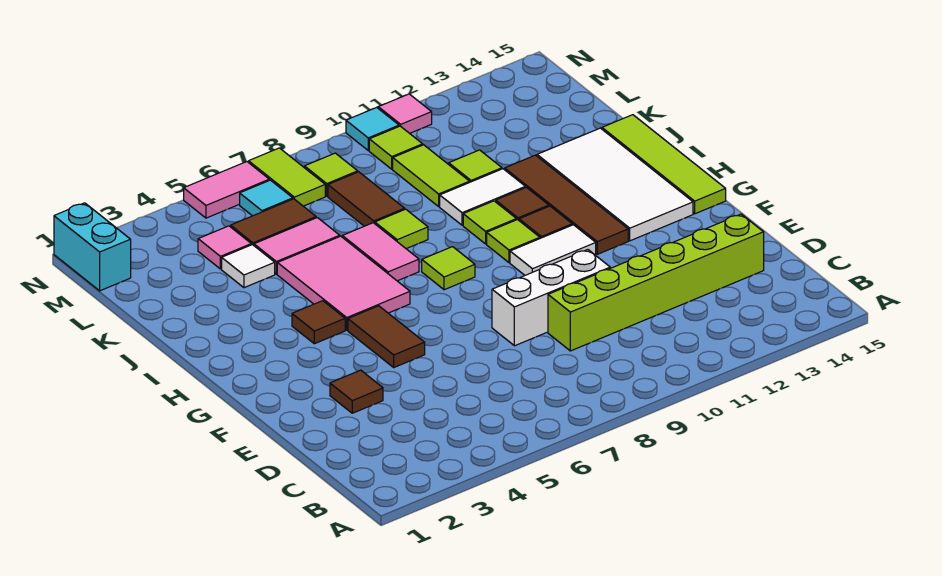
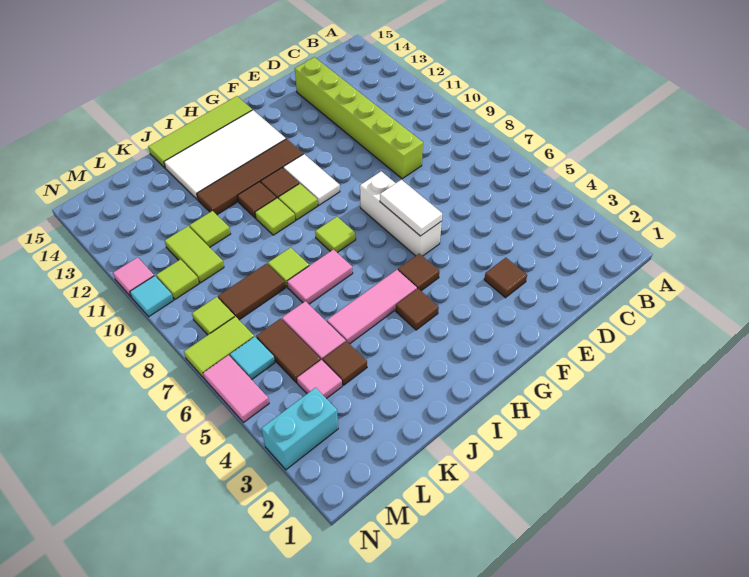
white brick E8:E10 level 1 -> white brick F6:F8 level 1
brown tile F5:G5 level 1 -> brown tile G5 level 1
pink tile H5:J6 level 1 -> pink tile H5:J5 level 1
white tile J10:J11 level 1 -> white tile F6:F7 level 2
white tile K4 level 1 -> brown tile K4 level 1
lime tile K10:L10 level 1 -> lime tile L10:L11 level 1
cyan brick M1:N1 level 1 -> cyan brick M3:N3 level 1

